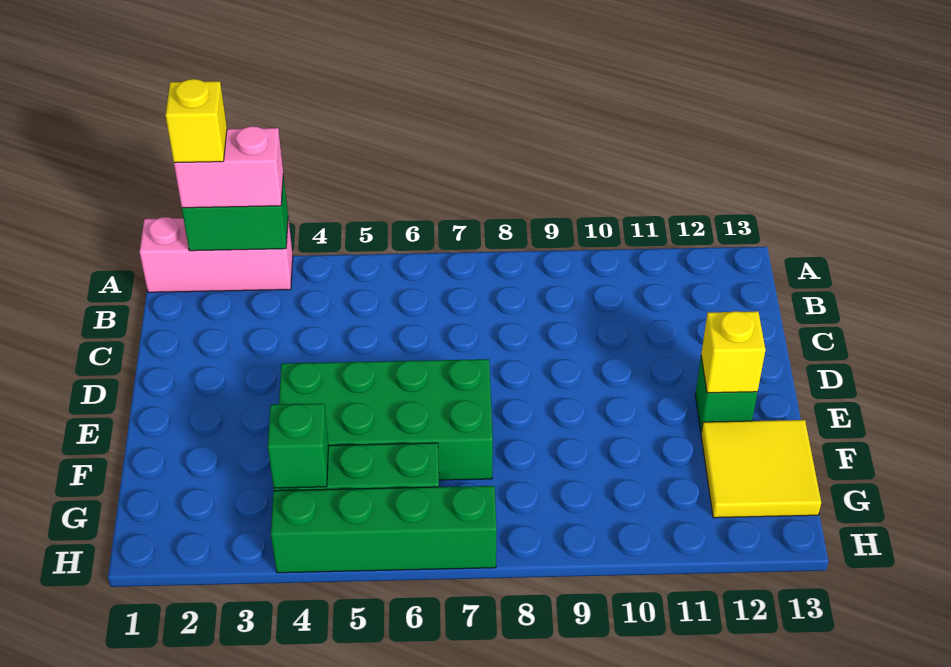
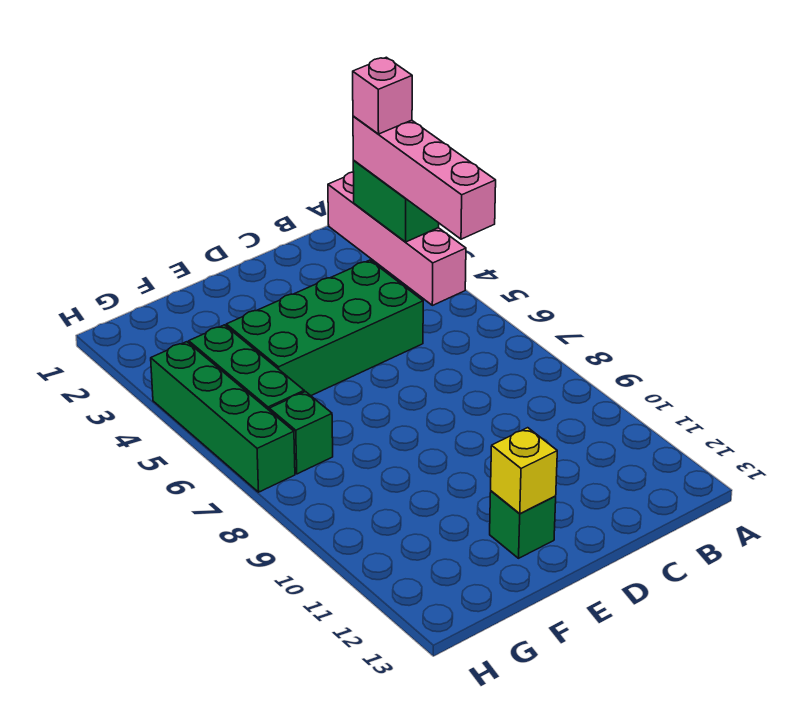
pink brick A1:A3 level 1 -> pink brick A1:A4 level 1
pink brick A2:A3 level 3 -> pink brick A2:A5 level 3
yellow brick A2 level 4 -> pink brick A2 level 4
green brick E4:F7 level 1 -> green brick C4:F5 level 1
yellow tile F12:G13 level 1 -> none
green brick G4 level 2 -> green brick G7 level 1

